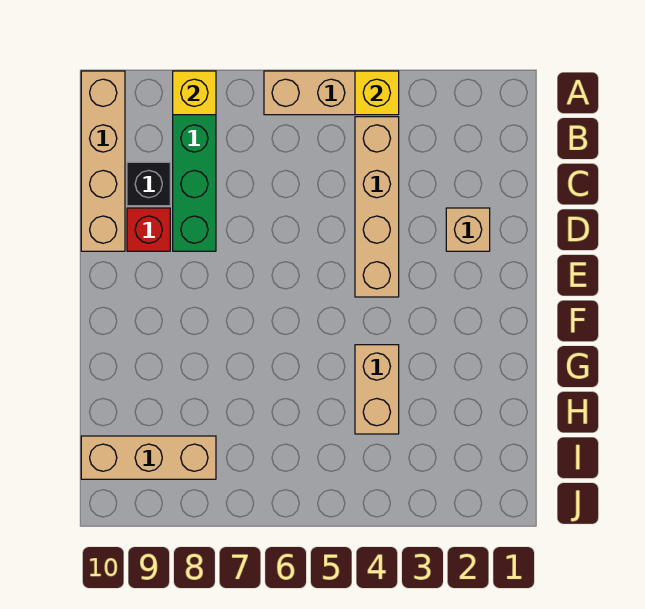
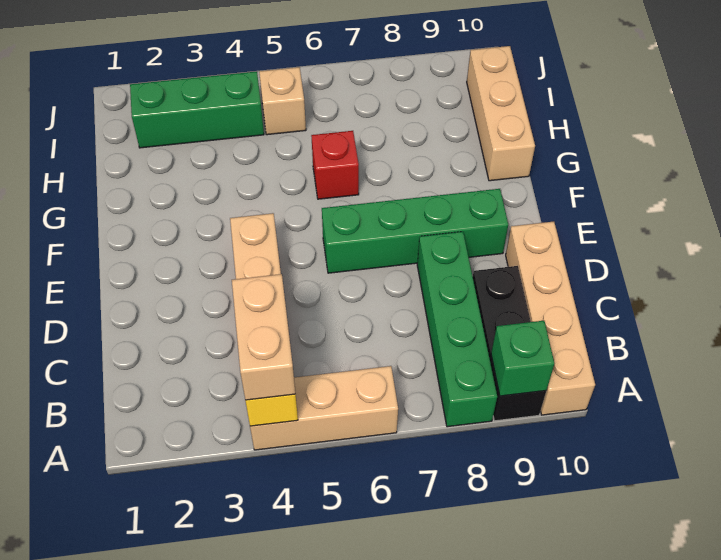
yellow brick A8 level 2 -> none
none -> green brick A9 level 2
black brick C9 level 1 -> black brick A9:C9 level 1
tan brick D2 level 1 -> tan brick I5 level 1
red brick D9 level 1 -> red brick G6 level 1
none -> green brick E6:E9 level 1
tan brick G4:H4 level 1 -> tan brick A4:B4 level 3
none -> green brick I2:I4 level 1
tan brick I8:I10 level 1 -> tan brick G10:I10 level 1

